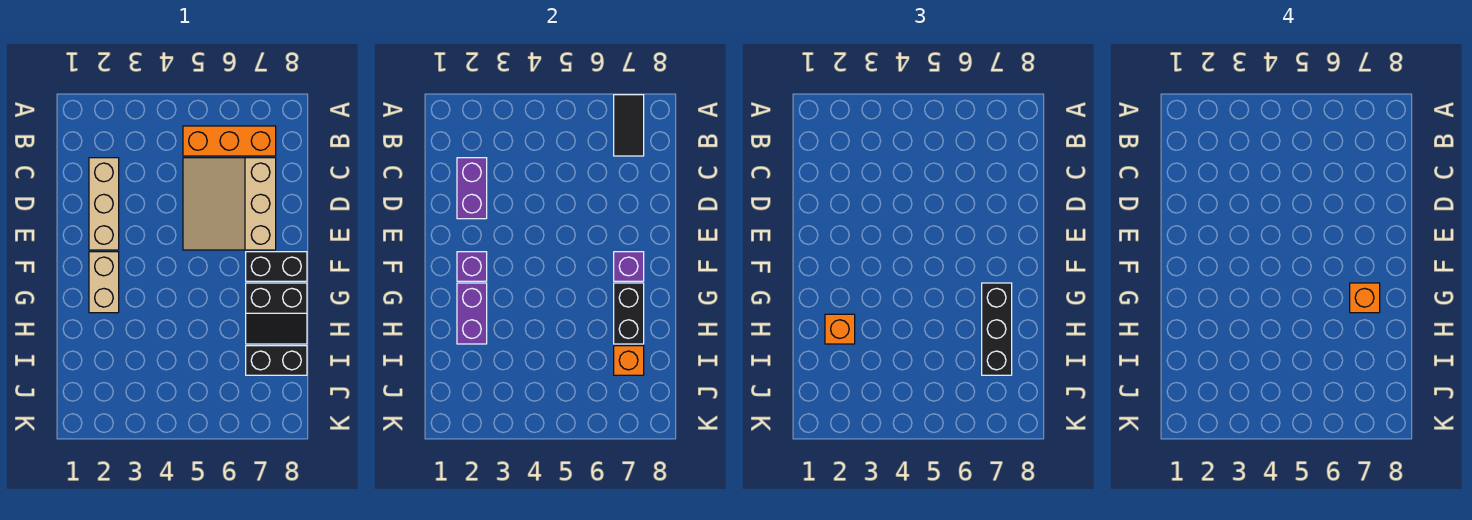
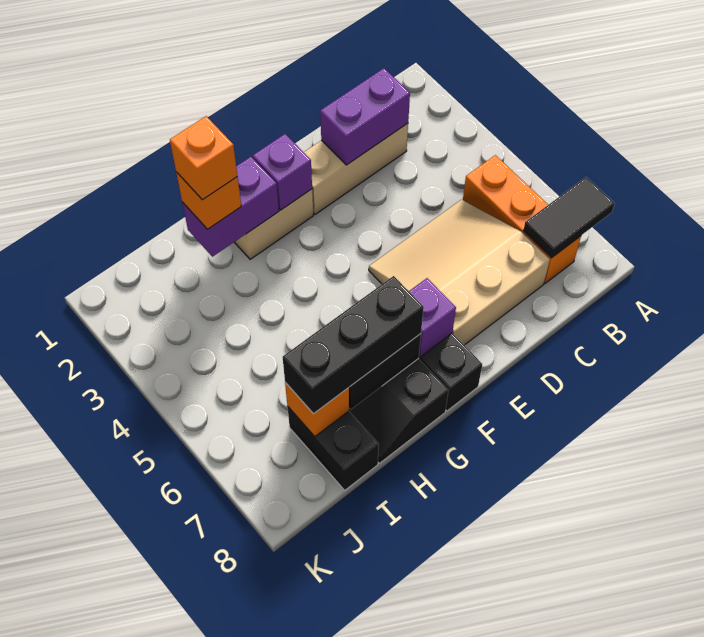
orange brick G7 level 4 -> orange brick H2 level 4

